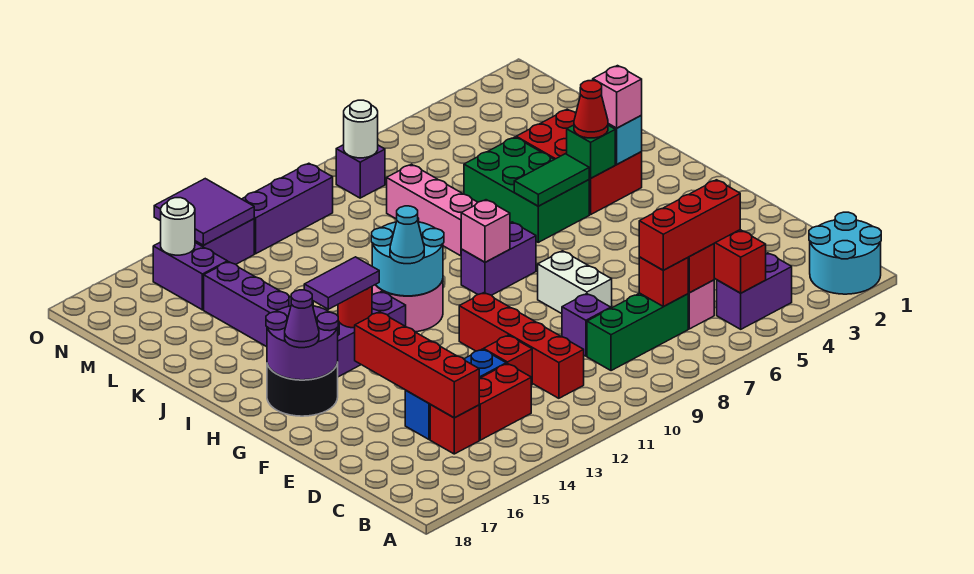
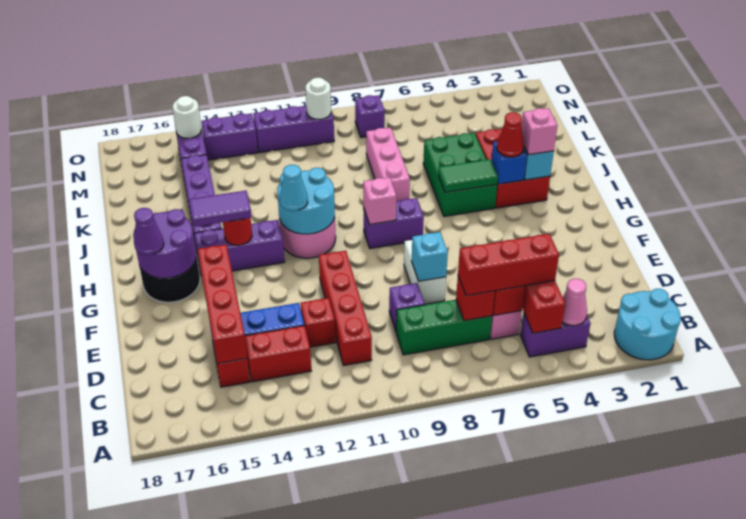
none -> pink cone B4 level 2
none -> cyan brick E8 level 2
green brick I4 level 2 -> blue brick I4 level 2
white round brick N8 level 2 -> white round brick N10 level 2
purple tile N13:O14 level 2 -> none

